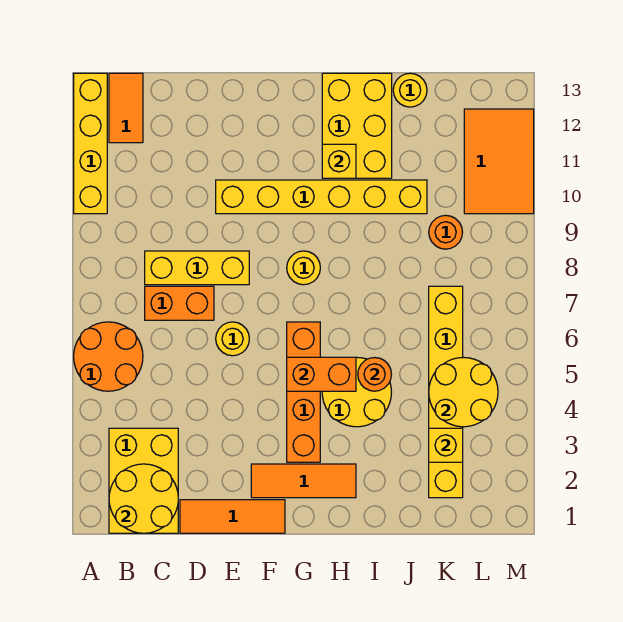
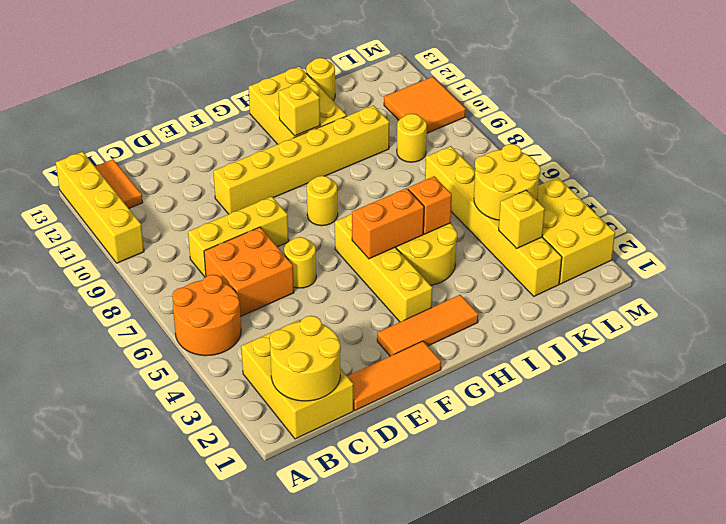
orange brick C7:D7 level 1 -> orange brick C6:D7 level 1
orange brick G3:G6 level 1 -> yellow brick G3:G6 level 1
orange round brick I5 level 2 -> orange brick I5 level 2
orange round brick K9 level 1 -> yellow round brick K9 level 1
none -> yellow brick L2:M4 level 1
orange tile L10:M12 level 1 -> orange tile L10:M11 level 1

